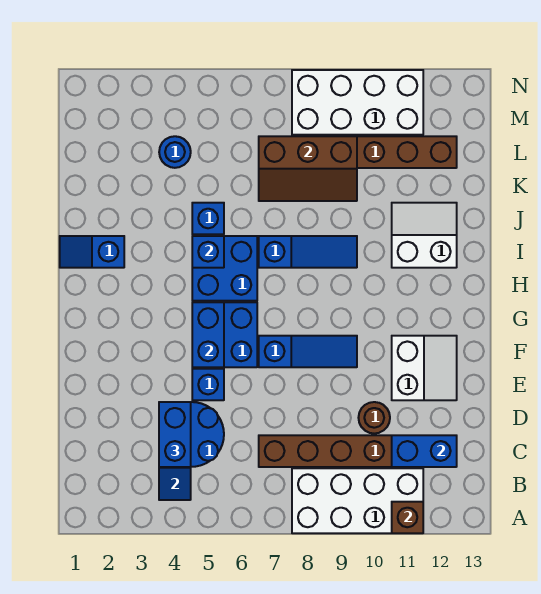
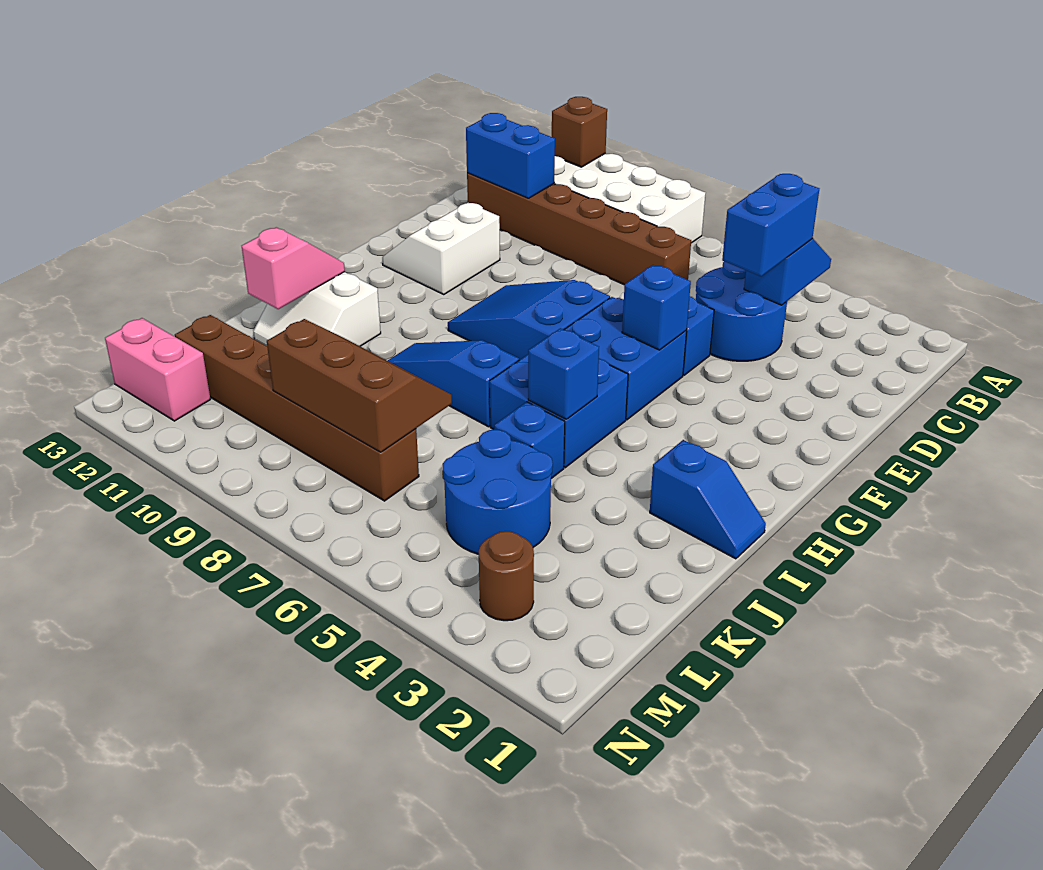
brown round brick D10 level 1 -> brown round brick M3 level 1
blue brick F5:G5 level 2 -> blue brick F5 level 2
blue slope F7:F9 level 1 top 7 -> blue slope F7:G9 level 1 top 7
none -> pink slope I12:J12 level 2 top J
blue round brick L4 level 1 -> blue round brick K4:L5 level 1
white brick M8:N11 level 1 -> none
none -> pink brick M12:M13 level 1

